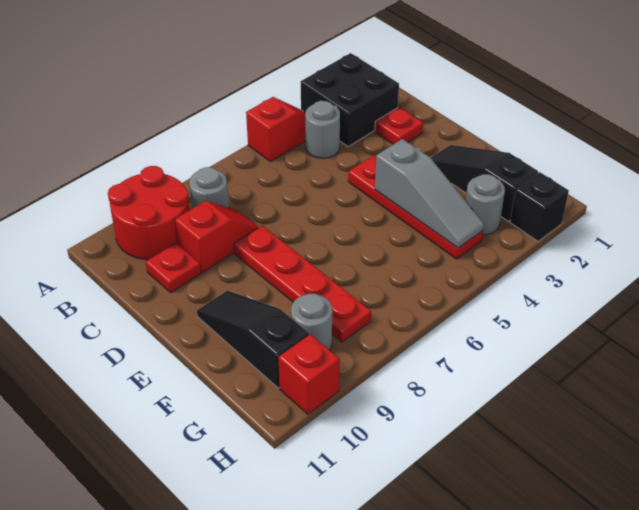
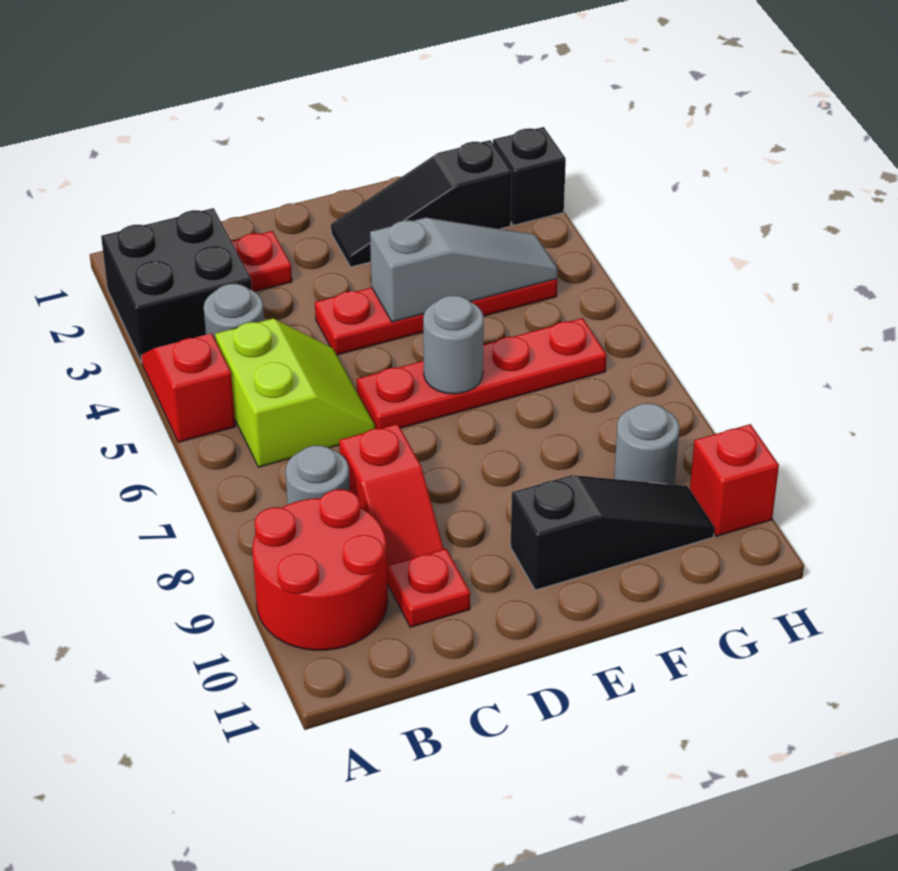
none -> lime slope B5:C6 level 1 top B
red slope C8:C9 level 1 top 9 -> red slope C8:C9 level 1 top 8
red plate D8:G8 level 1 -> red plate D6:G6 level 1
black slope E10:G10 level 1 top G -> black slope E10:G10 level 1 top E
grey round brick G3 level 1 -> grey round brick E6 level 2

